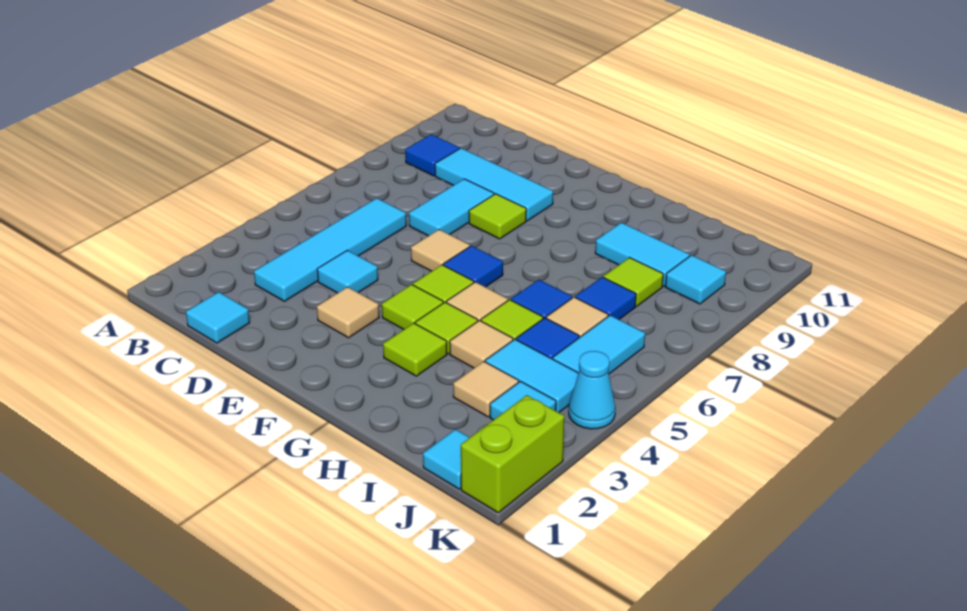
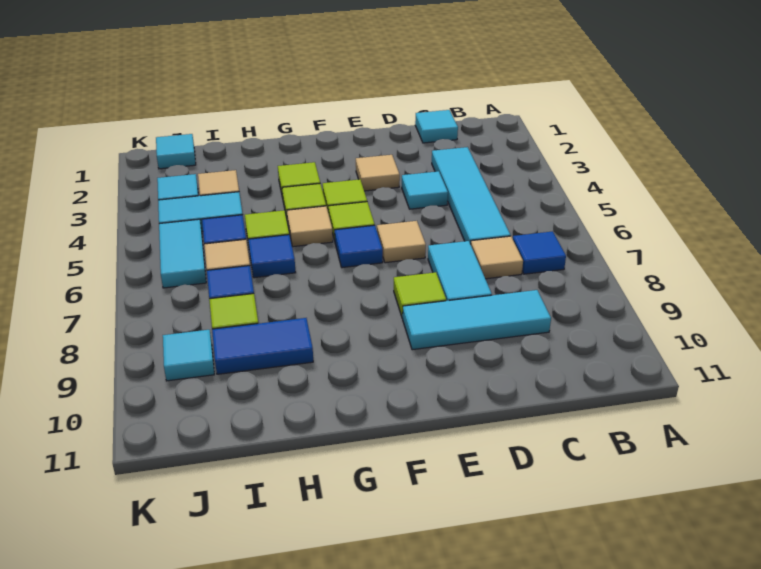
blue tile B9 level 1 -> blue tile B7 level 1
tan tile H4 level 1 -> tan tile C7 level 1
cyan tile H9:I9 level 1 -> blue tile H9:I9 level 1
lime brick K1:K2 level 1 -> none
cyan cone K4 level 1 -> none

